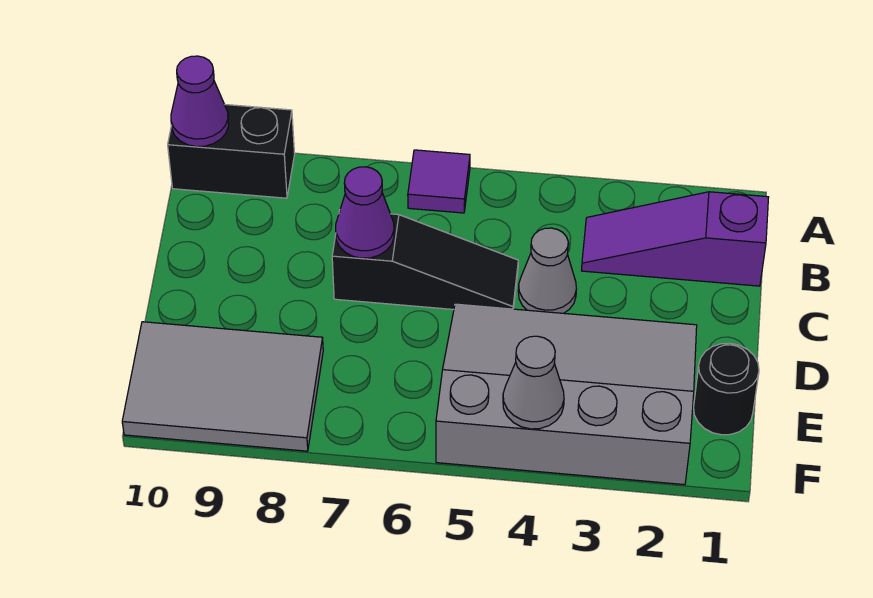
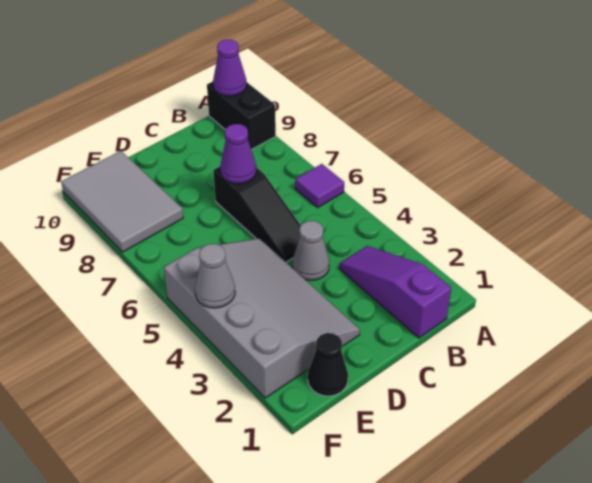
black round brick E1 level 1 -> black cone E1 level 1

